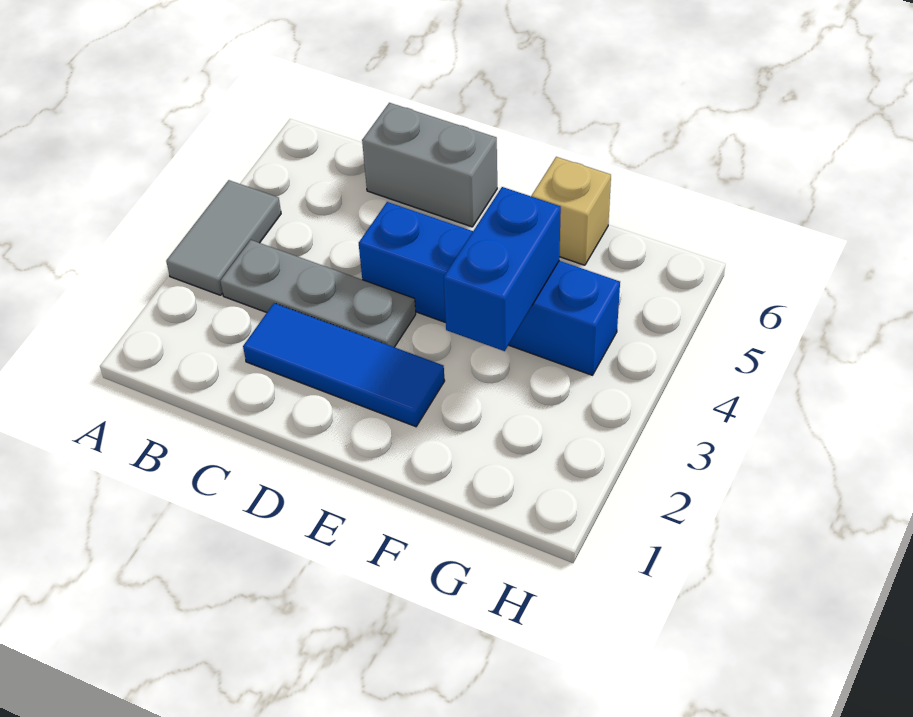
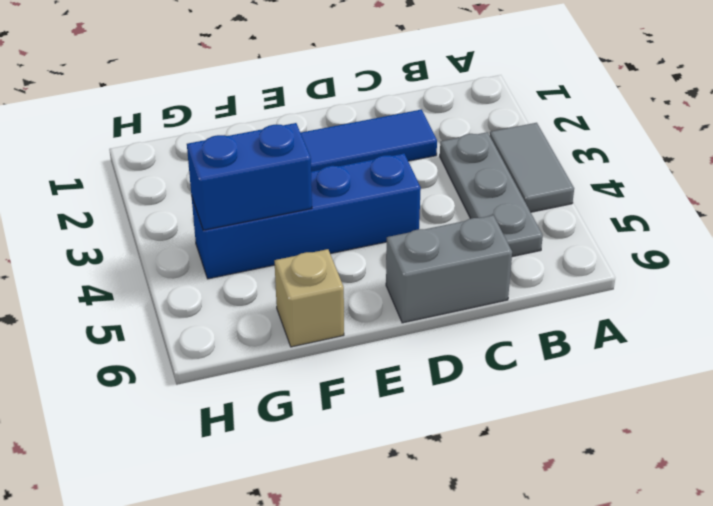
grey plate B3:D3 level 1 -> grey plate B3:B5 level 1
blue brick F3:F4 level 2 -> blue brick F4:G4 level 2

